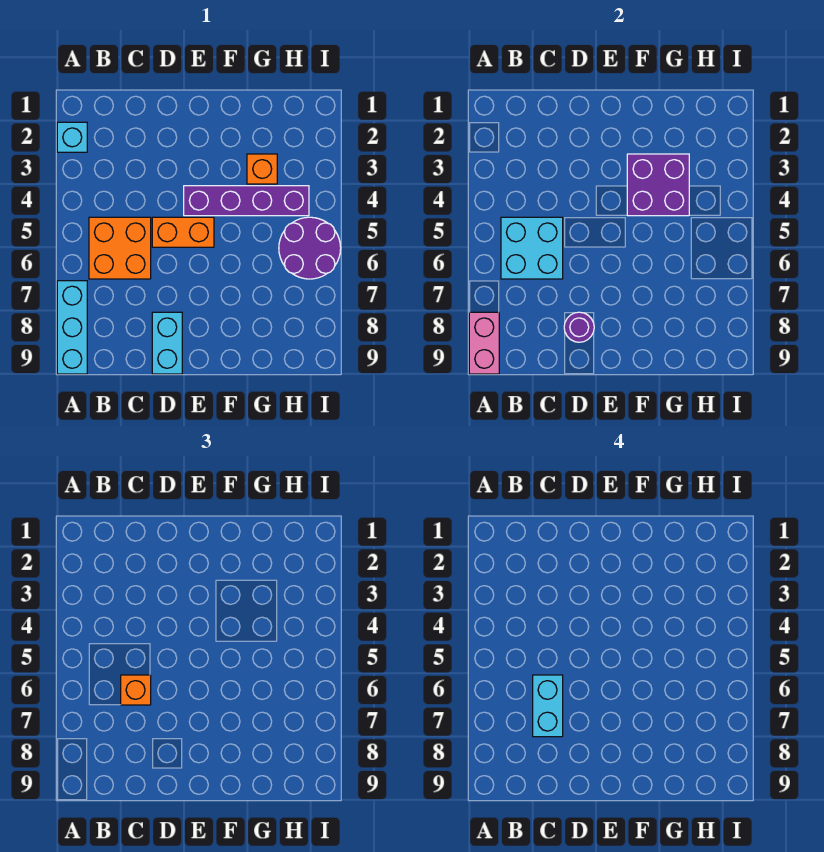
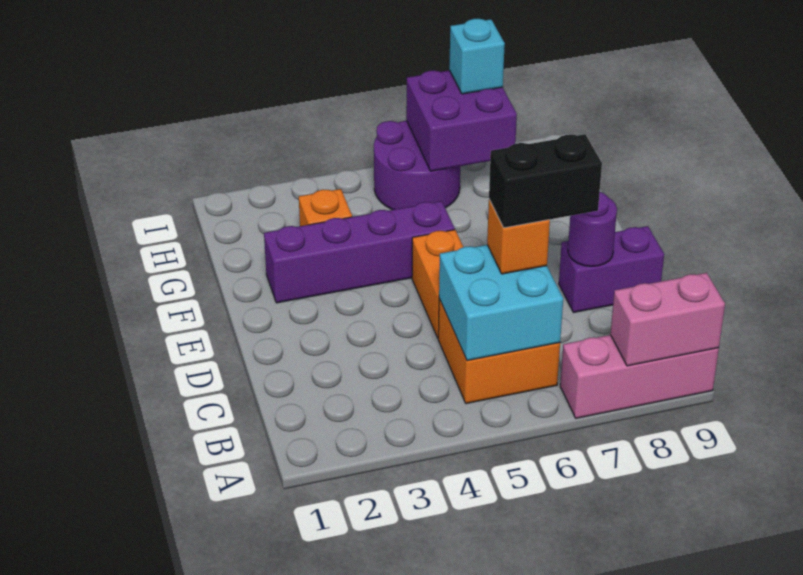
cyan brick A2 level 1 -> cyan brick I7 level 3
cyan brick A7:A9 level 1 -> pink brick A7:A9 level 1
cyan brick C6:C7 level 4 -> black brick C6:C7 level 4
cyan brick D8:D9 level 1 -> purple brick D8:D9 level 1
purple brick E4:H4 level 1 -> purple brick F2:F5 level 1
purple brick F3:G4 level 2 -> purple brick H6:I7 level 2

